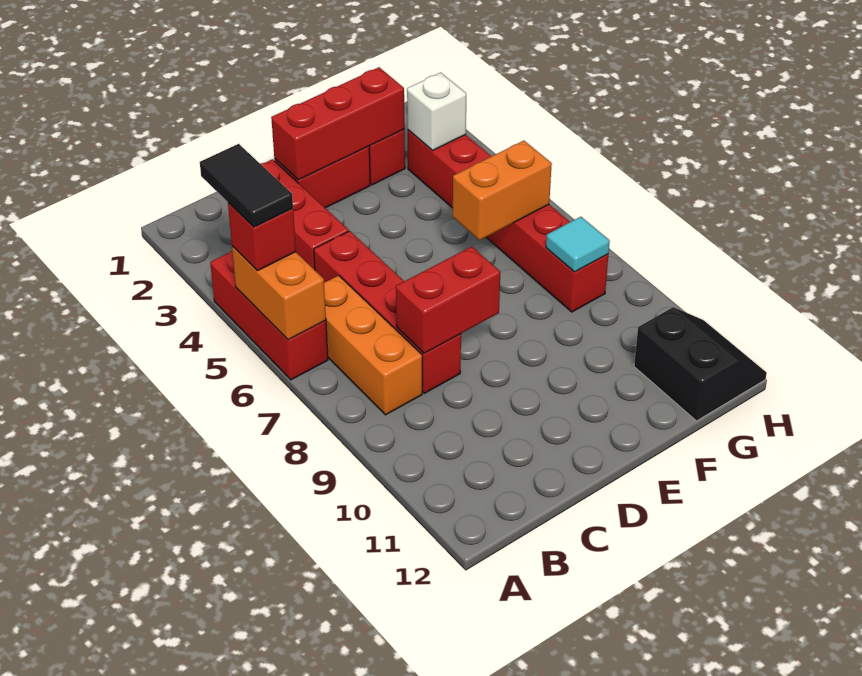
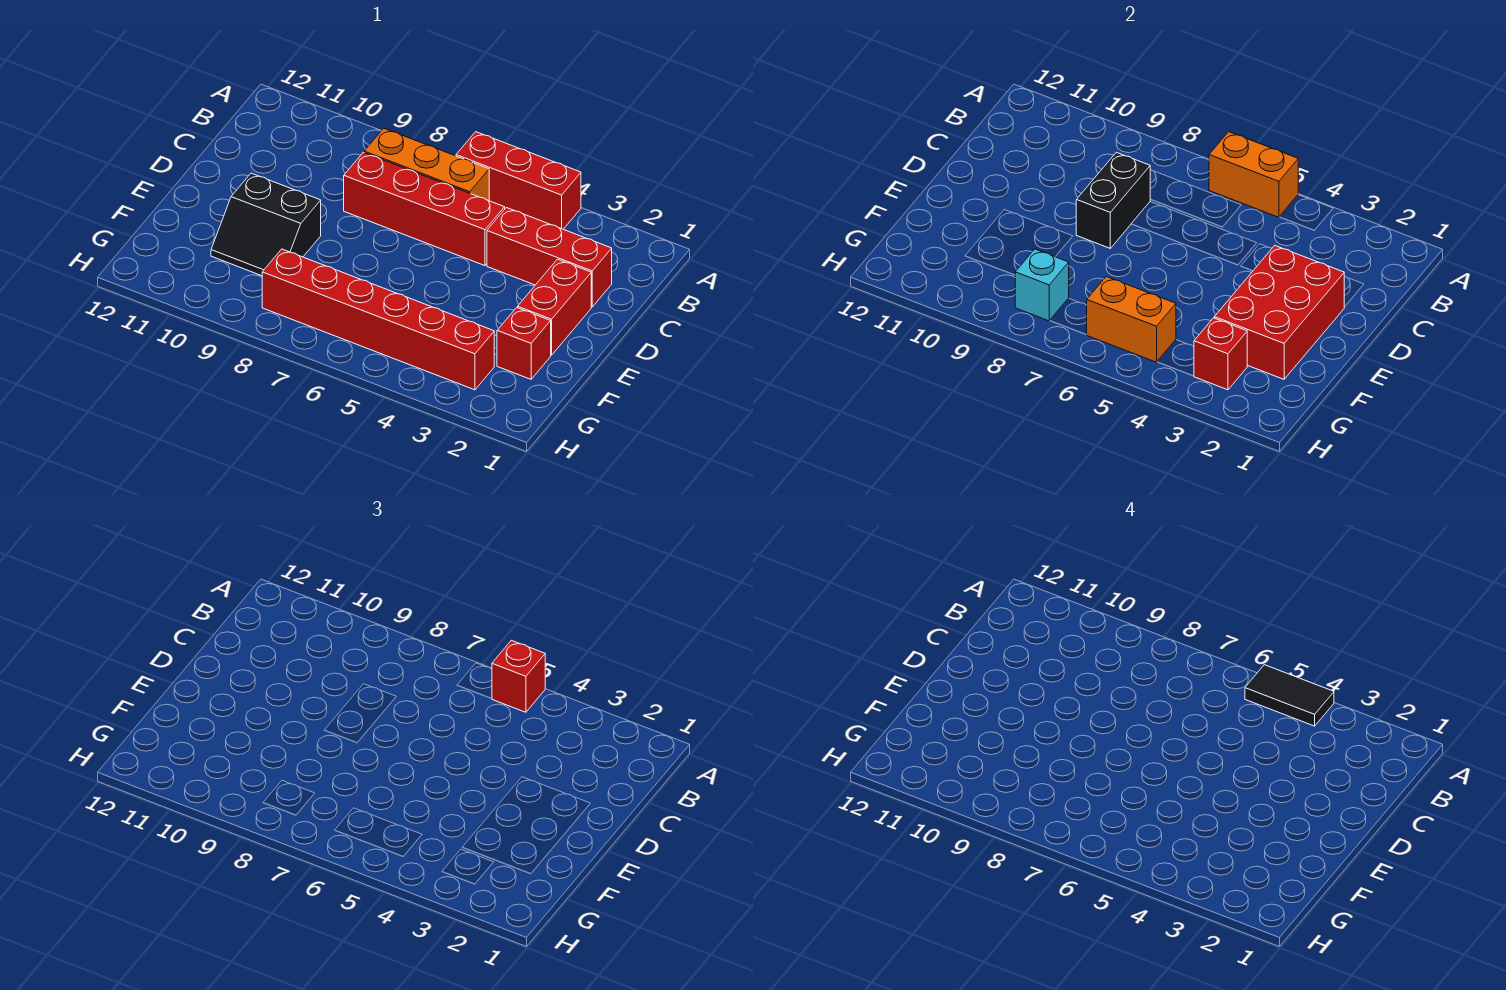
red brick C8:D8 level 2 -> black brick C8:D8 level 2
red brick D2:F2 level 2 -> red brick D2:F3 level 2
orange brick F6:G6 level 2 -> orange brick G5:G6 level 2
white brick G3 level 2 -> red brick G3 level 2
cyan tile G8 level 2 -> cyan brick G8 level 2
black slope G11:H12 level 1 top G -> black slope E9:F10 level 1 top E

